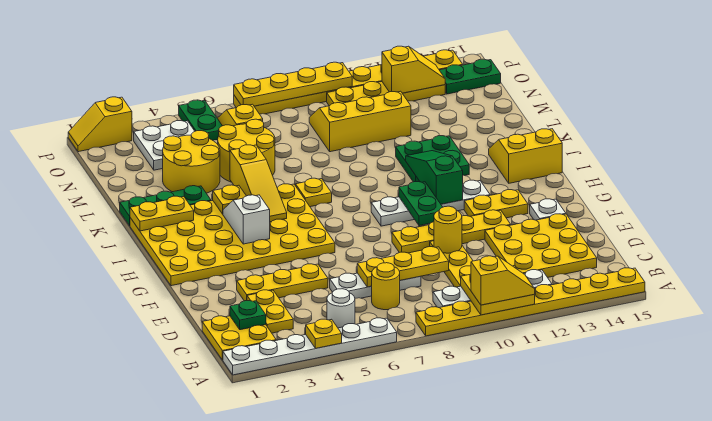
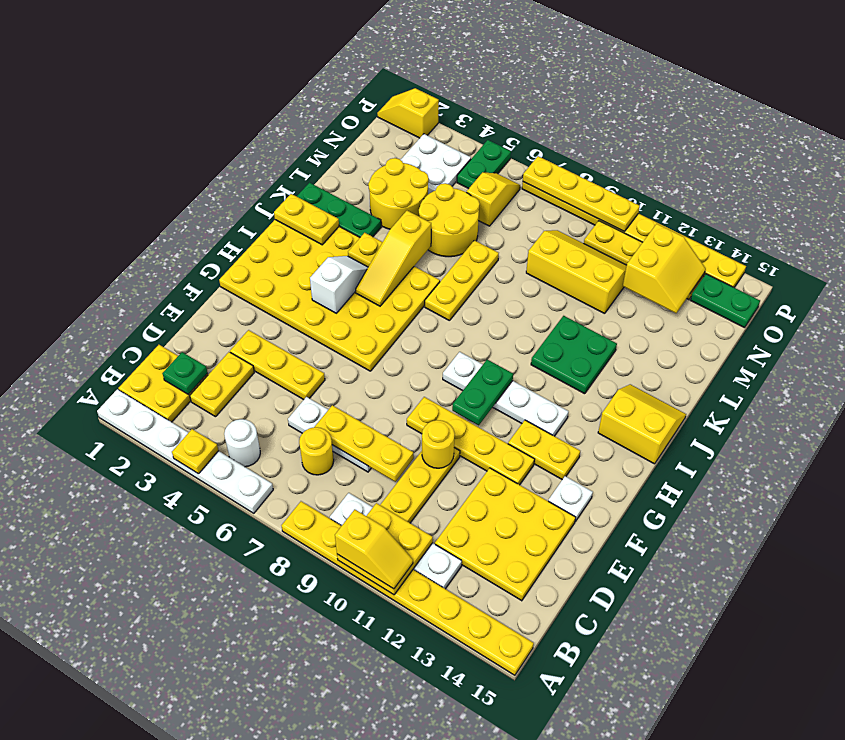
green slope H11:J11 level 2 top H -> none
yellow plate J7 level 1 -> yellow plate J7:L7 level 1
yellow slope O12:O13 level 2 top 12 -> yellow slope N12:O13 level 2 top 12

